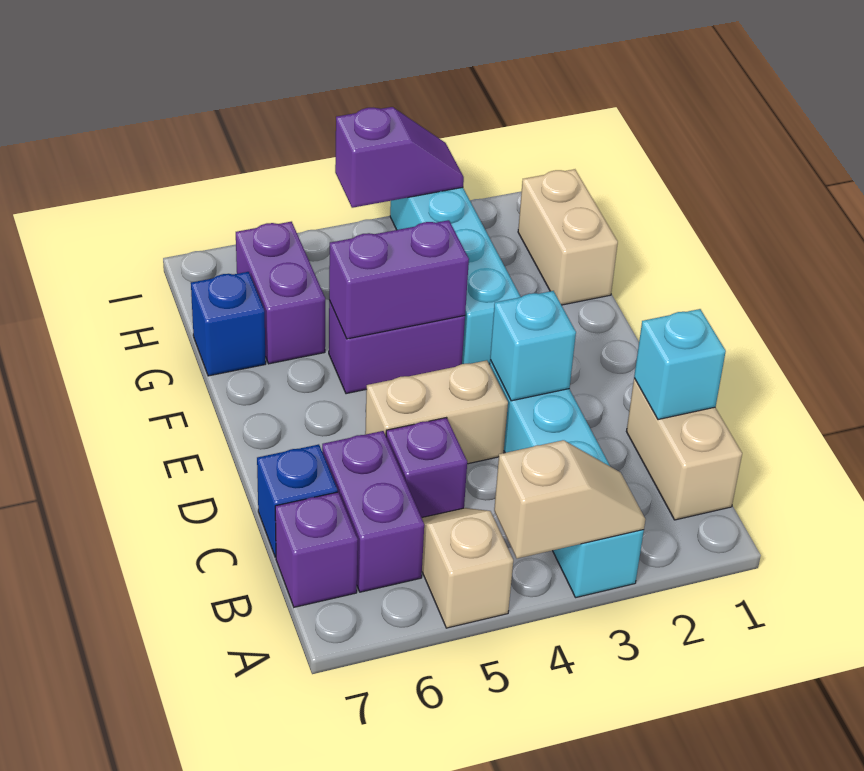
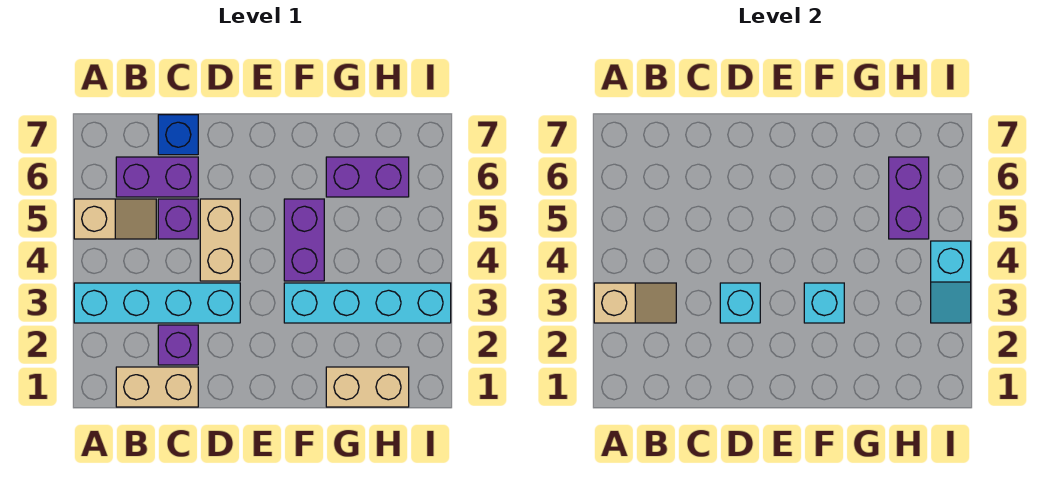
tan slope A3:A4 level 2 top 4 -> tan slope A3:B3 level 2 top A
purple brick B7 level 1 -> purple brick C2 level 1
cyan brick C1 level 2 -> cyan brick F3 level 2
purple brick F4:F5 level 2 -> purple brick H5:H6 level 2
blue brick G7 level 1 -> none
purple slope I3:I4 level 2 top 4 -> cyan slope I3:I4 level 2 top 4

